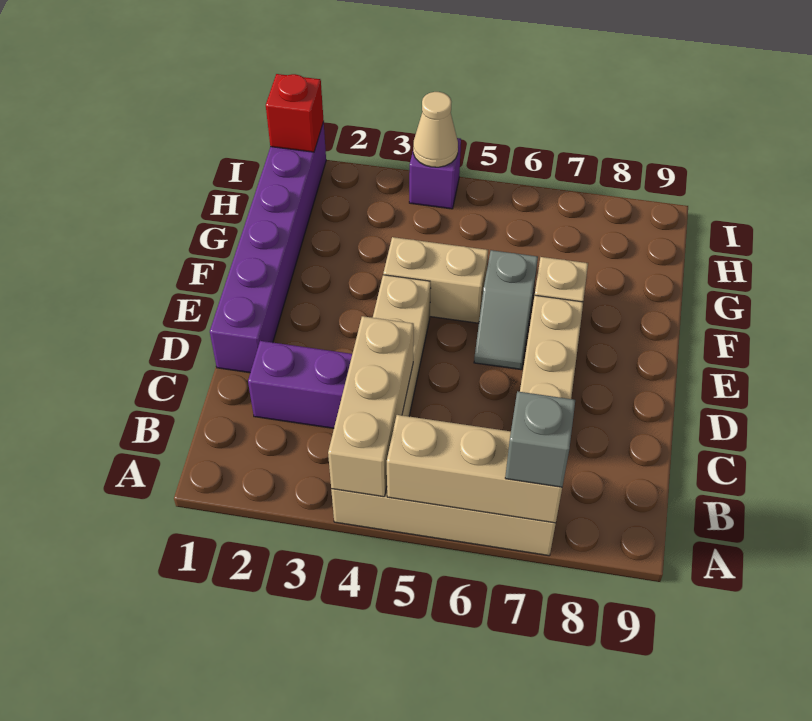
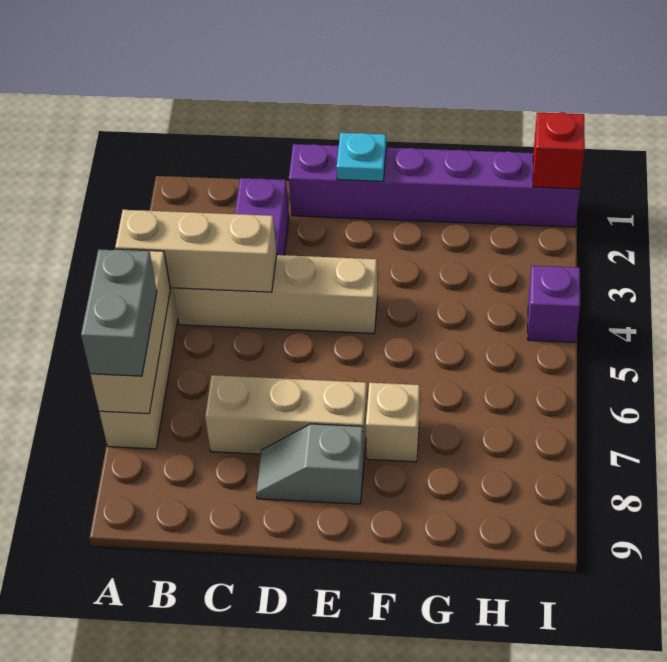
grey brick A7 level 3 -> grey brick A6:A7 level 3
none -> cyan plate E1 level 2
grey slope E6:F6 level 1 top F -> grey slope D8:E8 level 1 top E
tan brick F4:F5 level 1 -> none
tan cone I4 level 2 -> none

